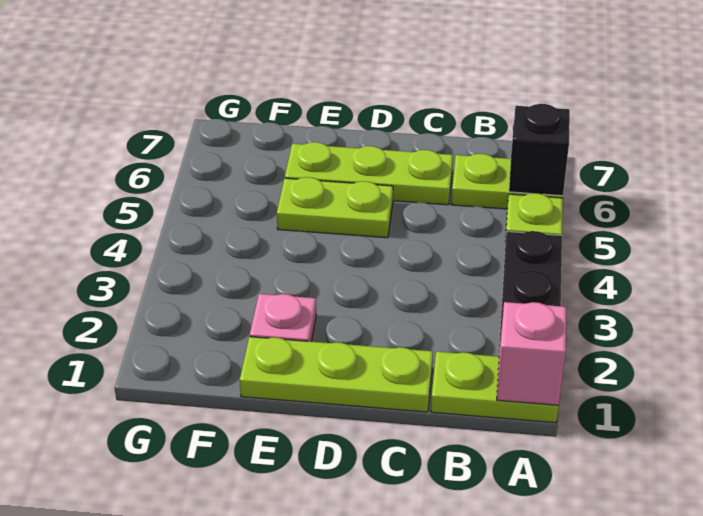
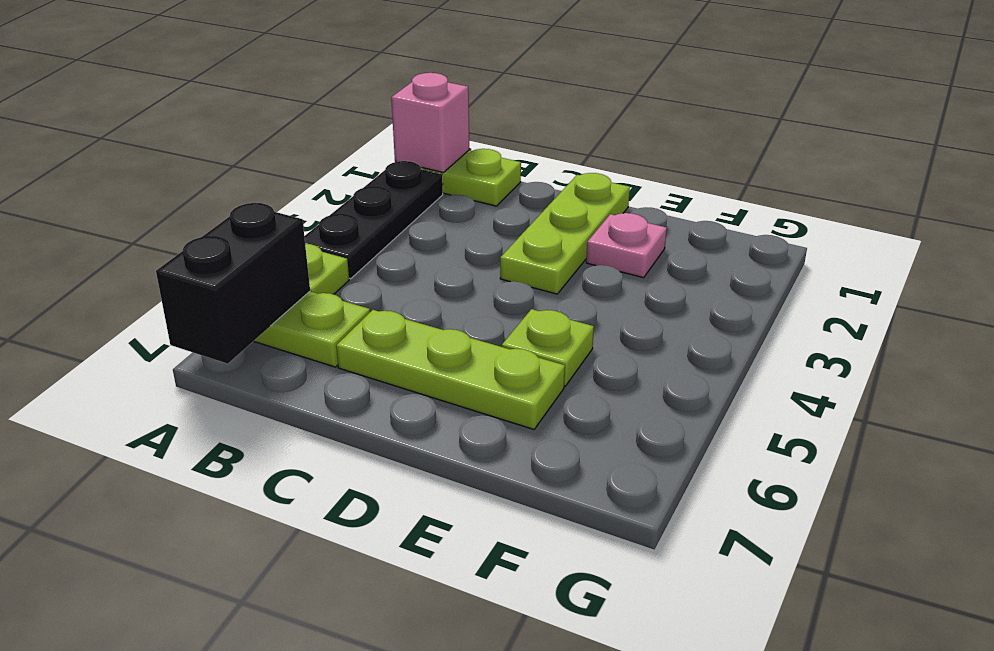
black brick A6 level 2 -> black brick A6:A7 level 2
lime plate C1:E1 level 1 -> lime plate D1:D3 level 1
lime plate D5:E5 level 1 -> lime plate E5 level 1

